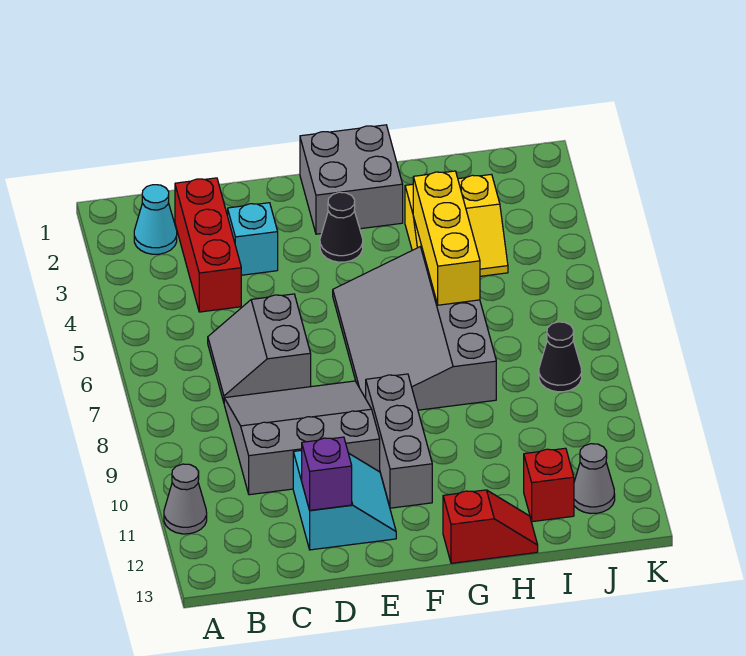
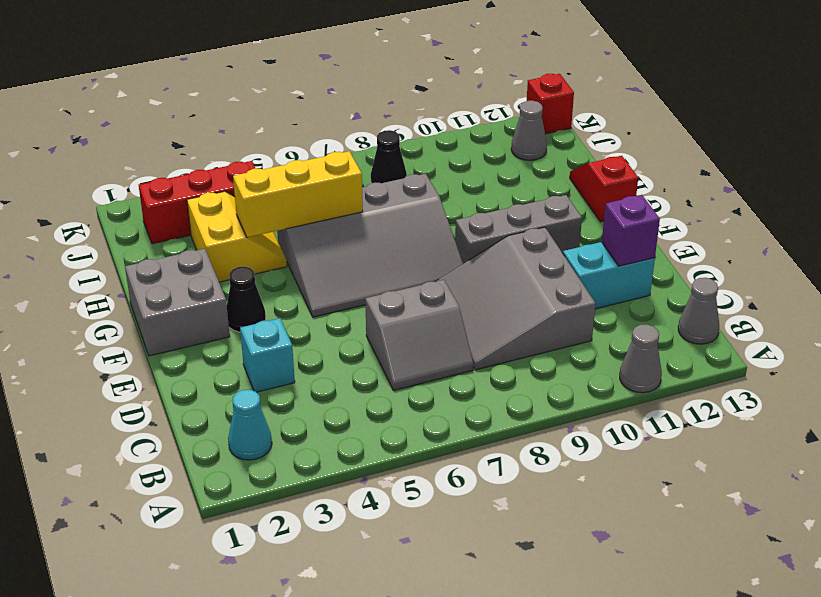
none -> grey cone B13 level 1
red brick C2:C4 level 1 -> red brick J2:J4 level 1
red brick I12 level 1 -> red brick K13 level 1

